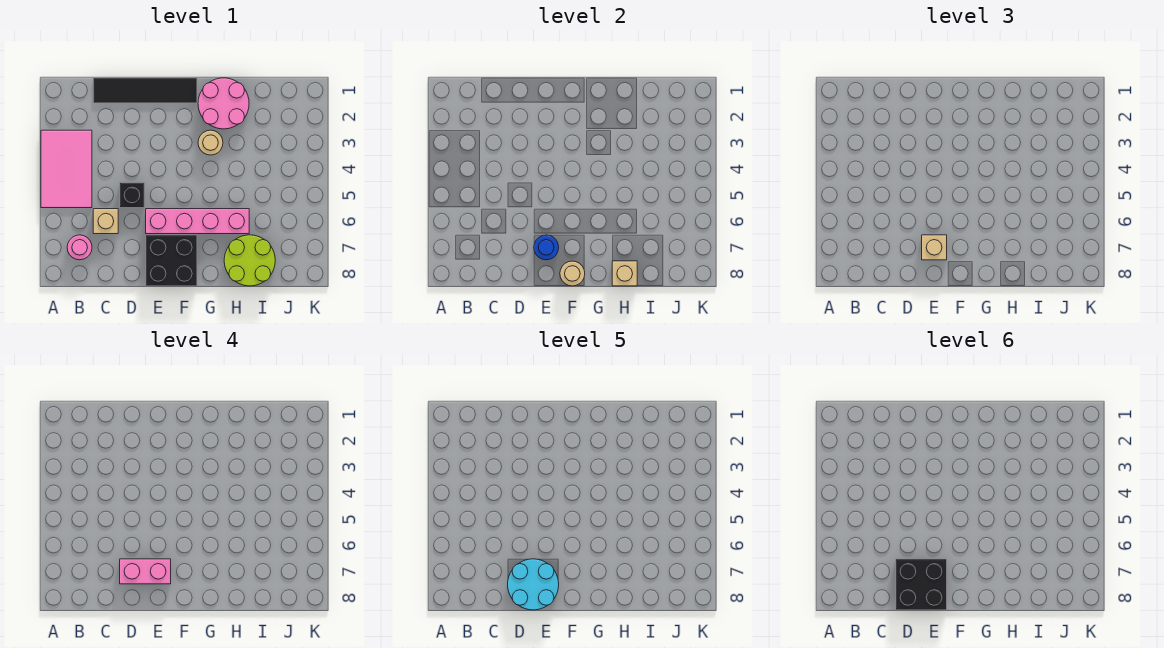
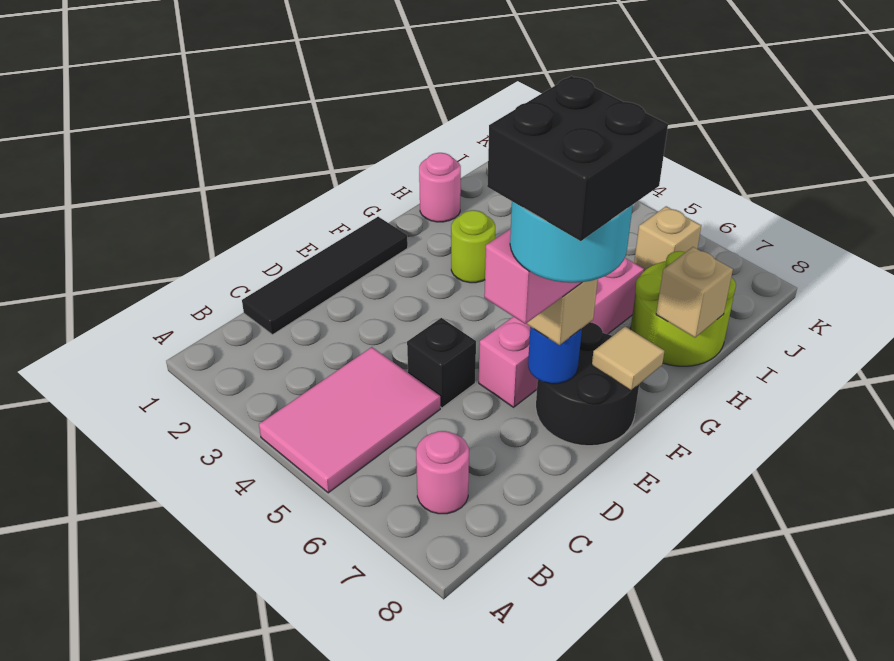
pink tile A3:B5 level 1 -> pink tile A4:C5 level 1
tan brick C6 level 1 -> tan brick J6 level 1
black brick E7:F8 level 1 -> black round brick E7:F8 level 1
tan round brick F8 level 2 -> tan tile F8 level 2
pink round brick G1:H2 level 1 -> pink round brick H1 level 1
tan round brick G3 level 1 -> lime round brick G3 level 1

